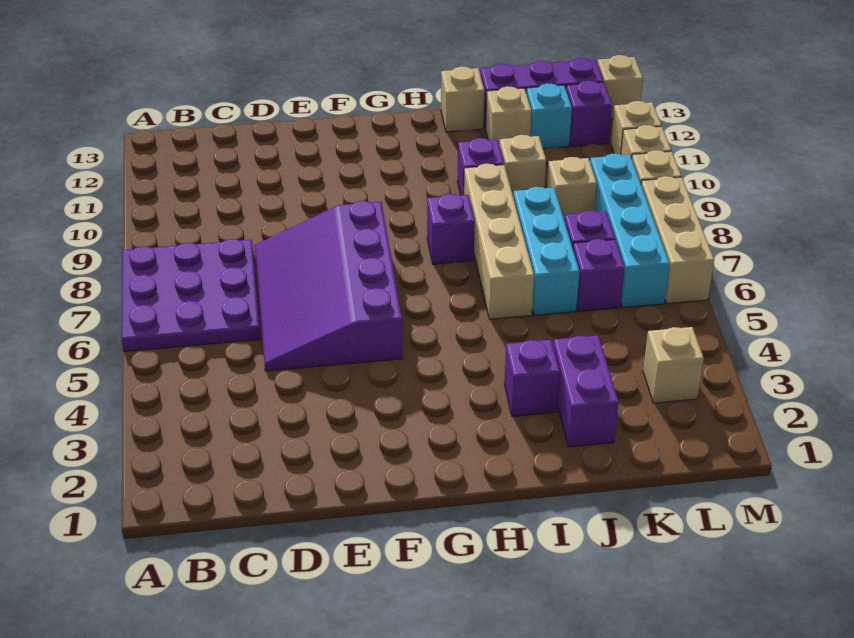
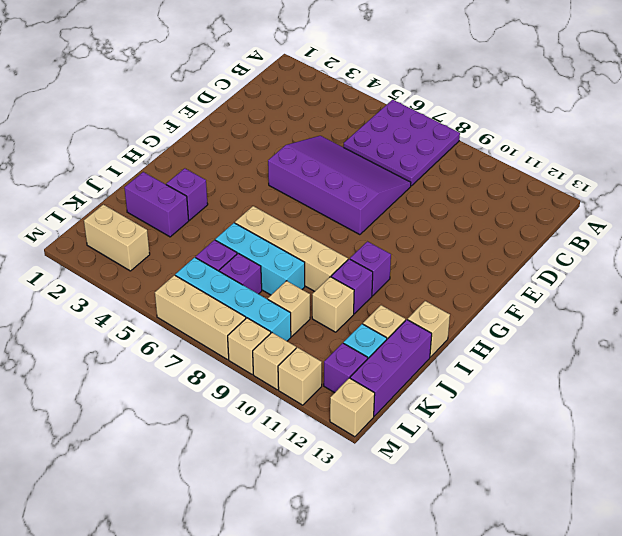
purple brick H8 level 1 -> purple brick H10 level 1
tan brick L3 level 1 -> tan brick L2:L3 level 1

